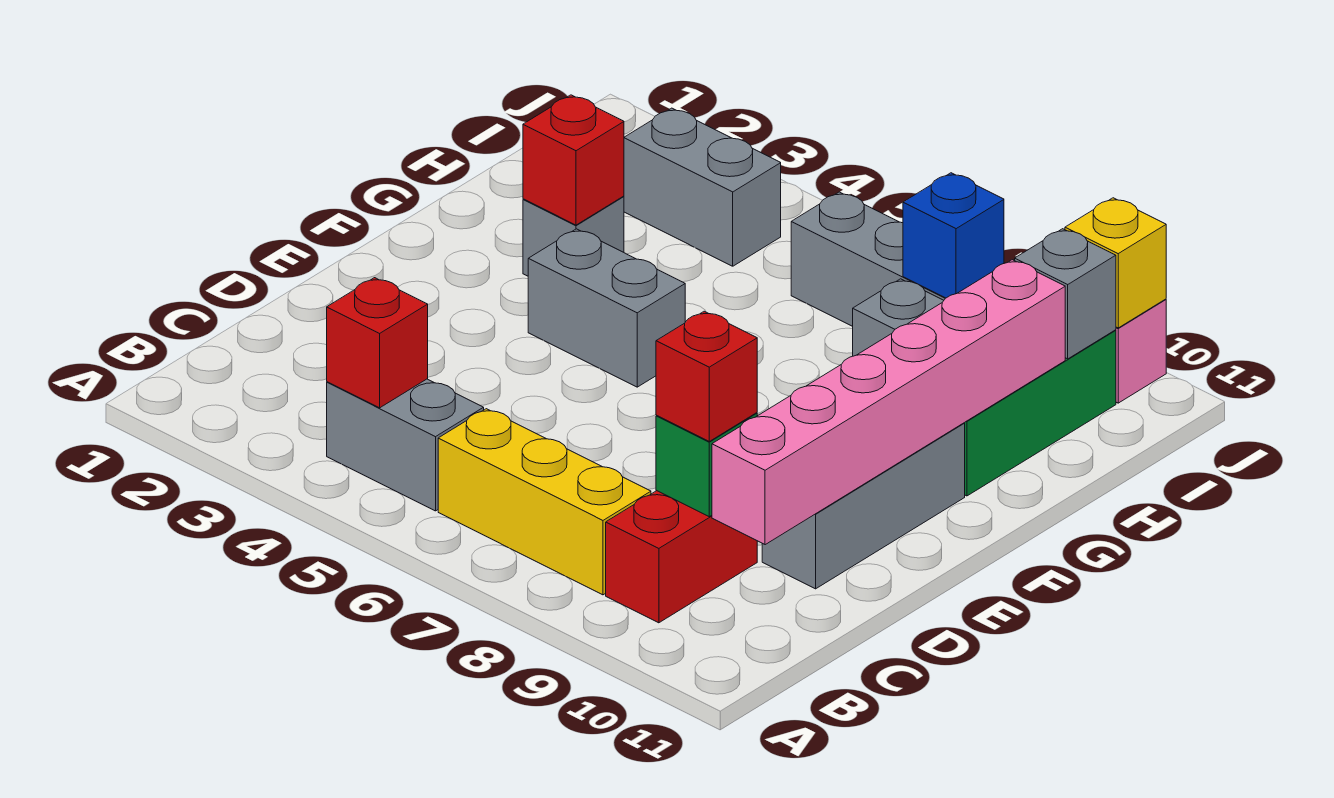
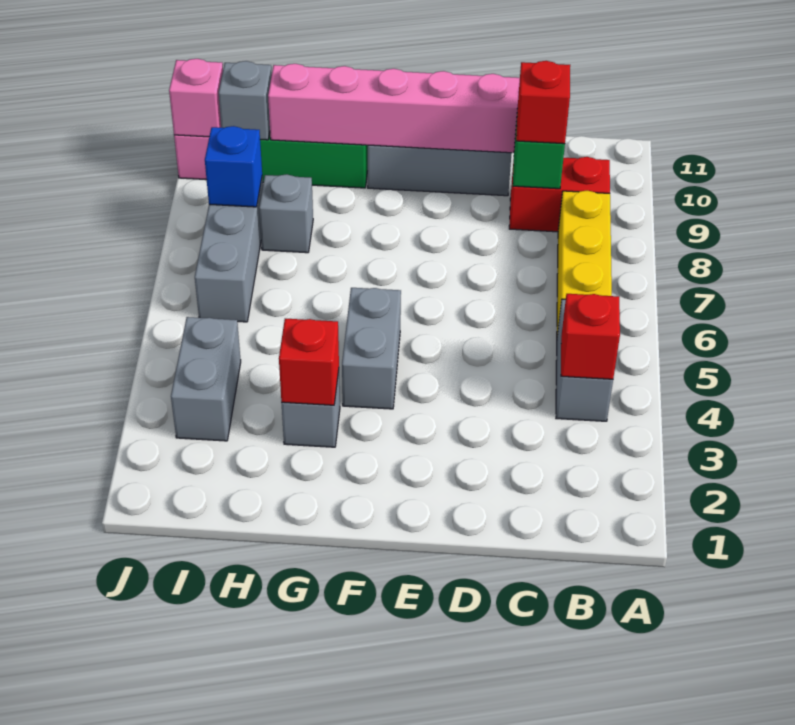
yellow brick J10 level 2 -> pink brick J10 level 2

